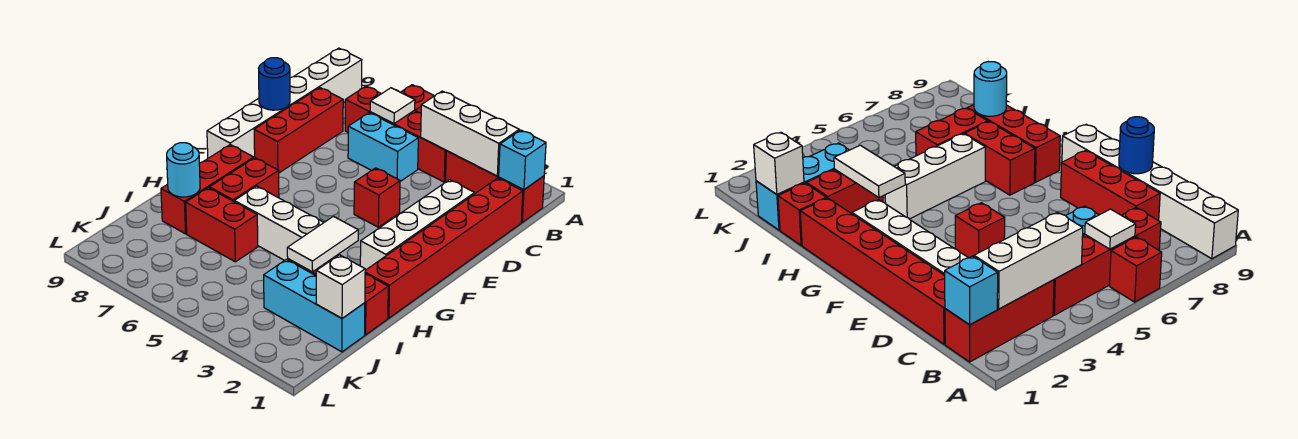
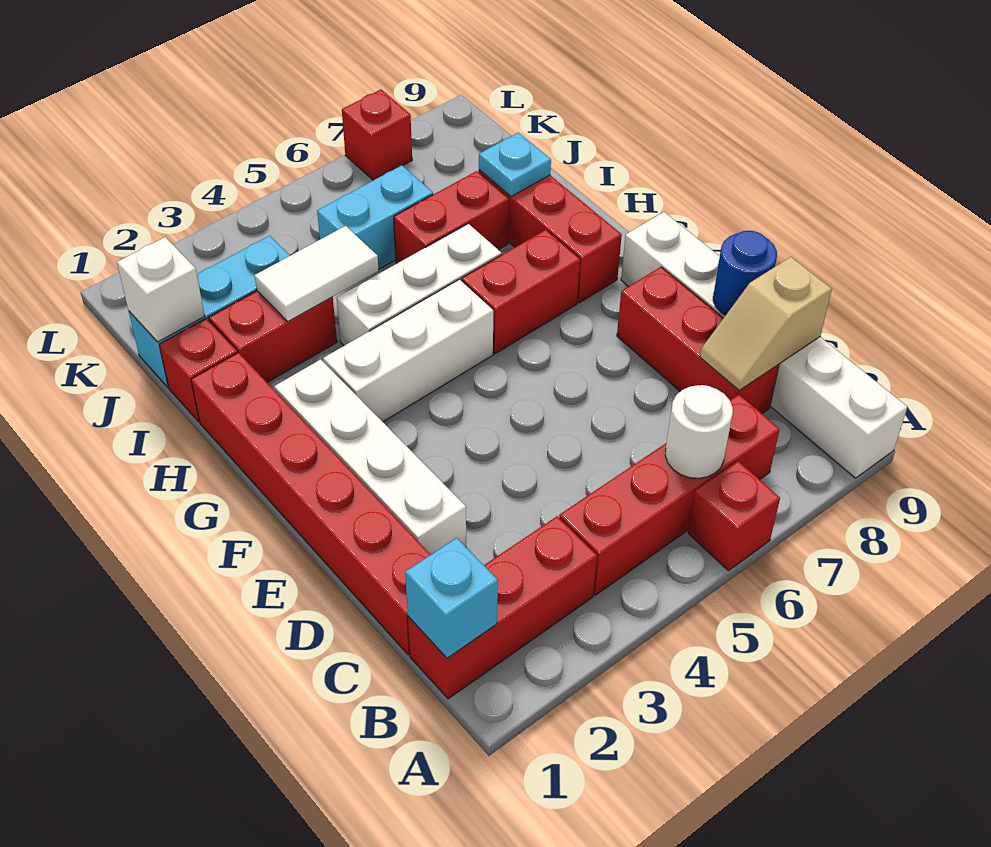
white brick B2:B4 level 2 -> white brick G3:G5 level 1
white tile B6 level 2 -> white round brick B6 level 2
cyan brick C5:C6 level 1 -> cyan brick J5:J6 level 1
none -> tan slope C8:C9 level 2 top 9
red brick E4 level 1 -> red brick L7 level 1
red brick G7:H7 level 1 -> red brick G6:G7 level 1
white tile H3:I3 level 2 -> white tile I3:I4 level 2
cyan round brick I8 level 2 -> cyan plate I8 level 2

